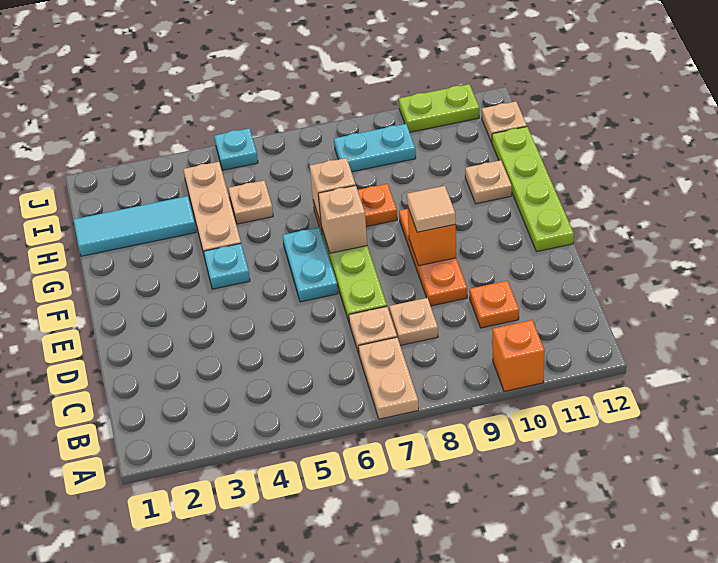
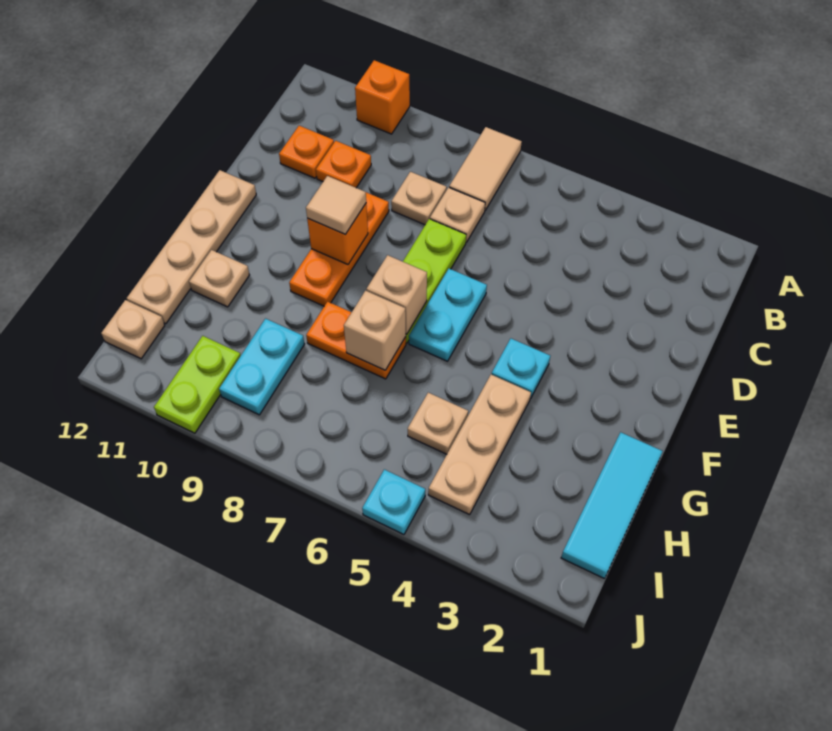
tan plate A7:B7 level 1 -> tan tile A7:B7 level 1
none -> orange plate C11 level 1
lime plate E12:H12 level 1 -> tan plate E12:H12 level 1
cyan tile H1:H3 level 1 -> cyan tile G1:I1 level 1
cyan plate I8:I9 level 1 -> cyan plate H9:I9 level 1
lime plate J10:J11 level 1 -> lime plate I10:J10 level 1

